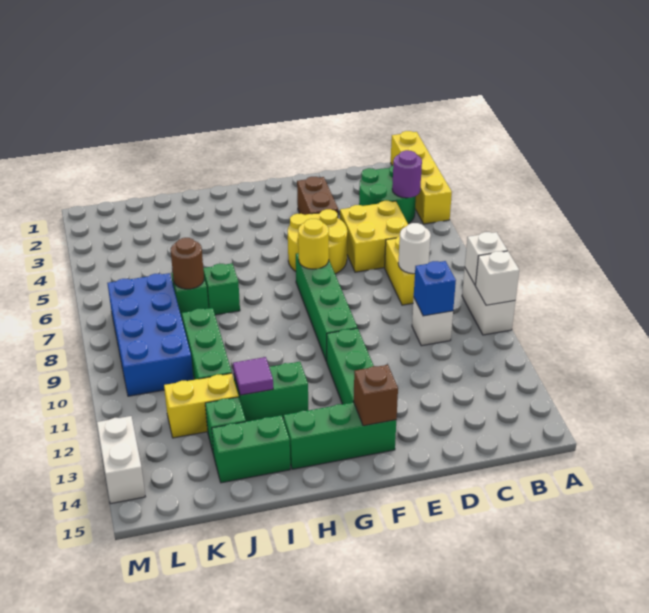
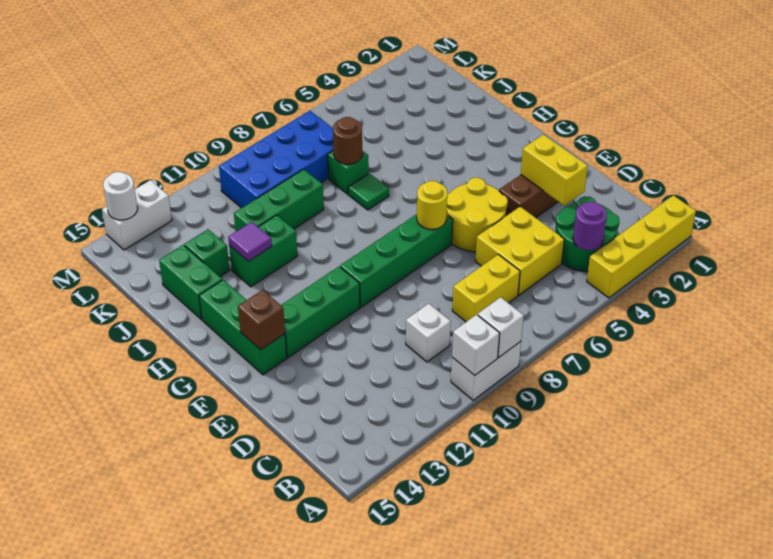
white round brick C8 level 2 -> white round brick M14 level 2
blue brick C10 level 2 -> none
green brick H12:I12 level 1 -> green brick I11:I12 level 1
green brick I7 level 1 -> green tile I7 level 1
yellow brick J12:K12 level 1 -> yellow brick D3:E3 level 2

